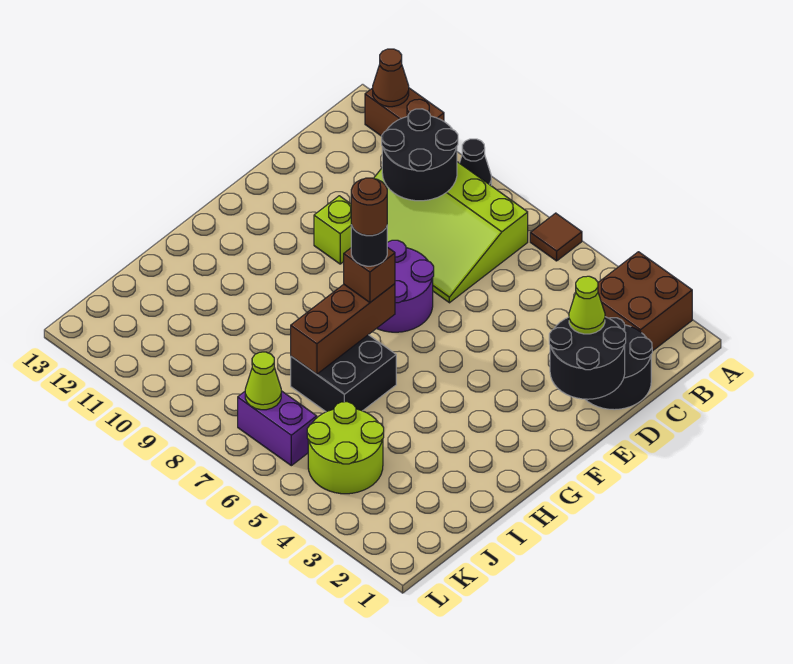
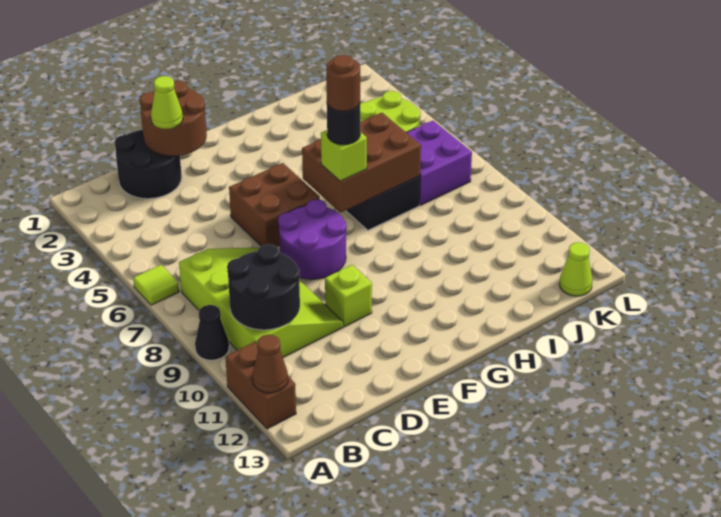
brown brick A2:B3 level 1 -> brown brick E5:F6 level 1
brown tile A6 level 1 -> lime tile A6 level 1
black round brick D1:E2 level 2 -> brown round brick D1:E2 level 2
brown brick G7:I7 level 2 -> brown brick G6:I7 level 2
brown brick G7 level 3 -> lime brick G7 level 3
purple brick K6:K7 level 1 -> purple brick J6:K7 level 1
lime cone K7 level 2 -> lime cone K13 level 1

